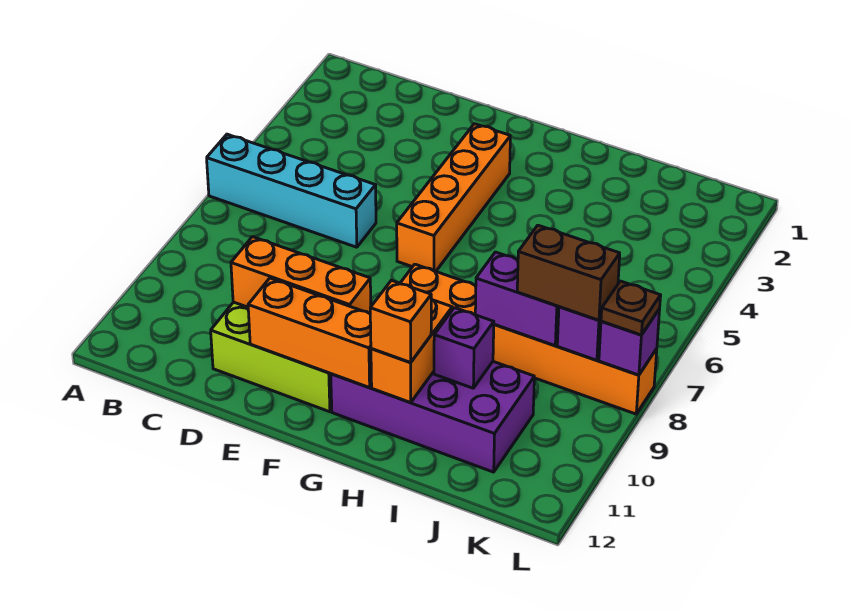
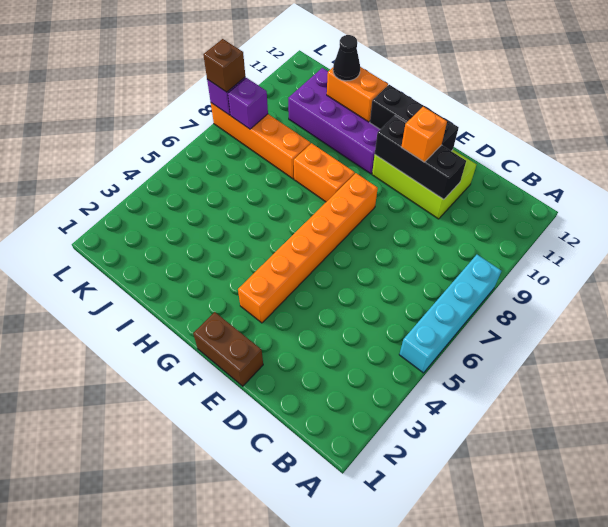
cyan brick A6:D6 level 1 -> cyan brick A5:A8 level 1
orange brick D10:F10 level 2 -> black brick D10:F10 level 2
orange brick E11:G11 level 2 -> black brick E11:G11 level 2
orange brick F3:F6 level 1 -> orange brick F3:F8 level 1
orange brick H10:H11 level 2 -> orange brick H11:I11 level 2
orange brick H11 level 3 -> orange brick E10 level 3
purple brick I8:J8 level 2 -> none
purple brick I10 level 2 -> none
none -> black cone I11 level 3
brown brick J8:K8 level 3 -> brown brick E1:F1 level 1
brown plate L8 level 3 -> brown brick L8 level 3

